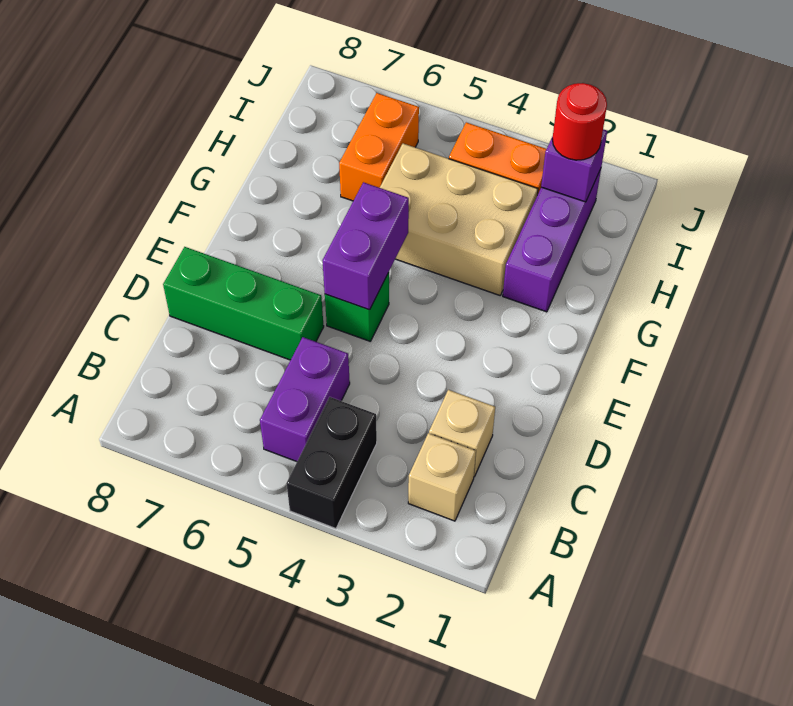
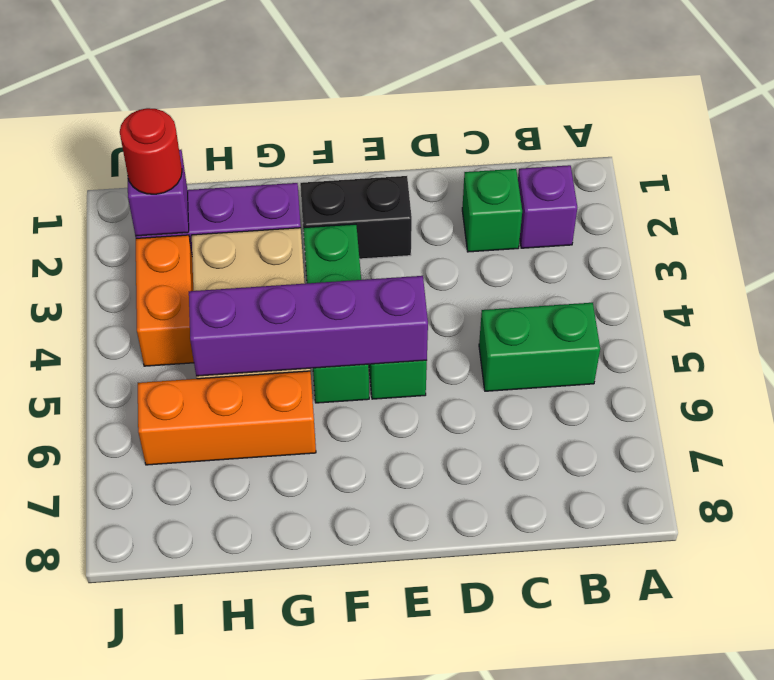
black brick A4:B4 level 1 -> black brick E2:F2 level 1
tan brick B2 level 1 -> purple brick B2 level 1
purple brick B5:C5 level 1 -> green brick B5:C5 level 1
tan brick C2 level 1 -> green brick C2 level 1
green brick D6:D8 level 1 -> green brick F3:F5 level 1
purple brick E5:F5 level 2 -> purple brick E5:H5 level 2
orange brick H6:I6 level 1 -> orange brick G6:I6 level 1

